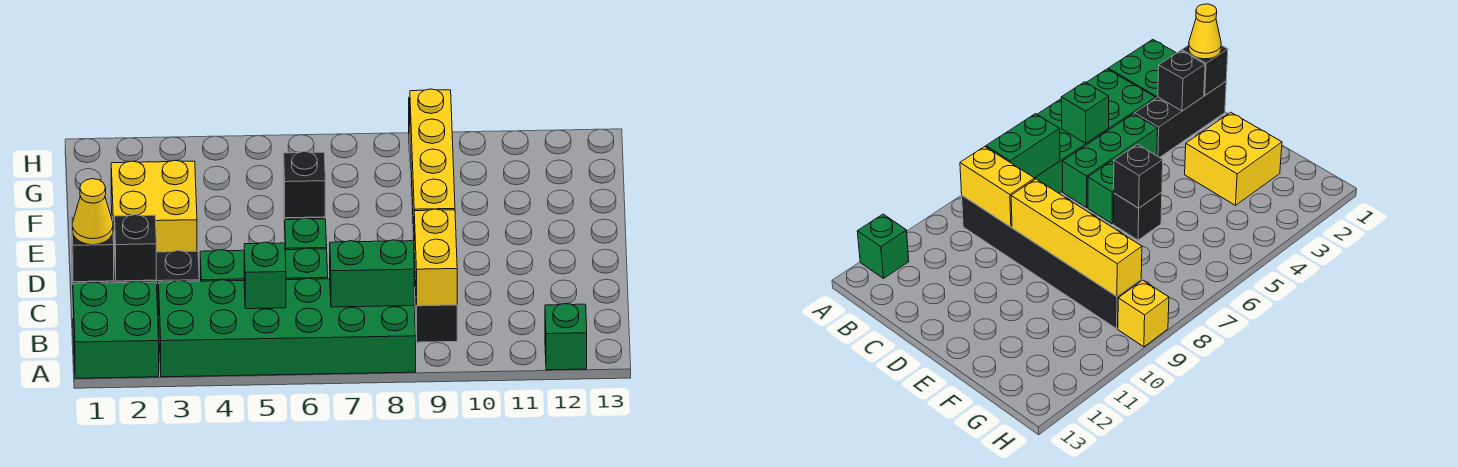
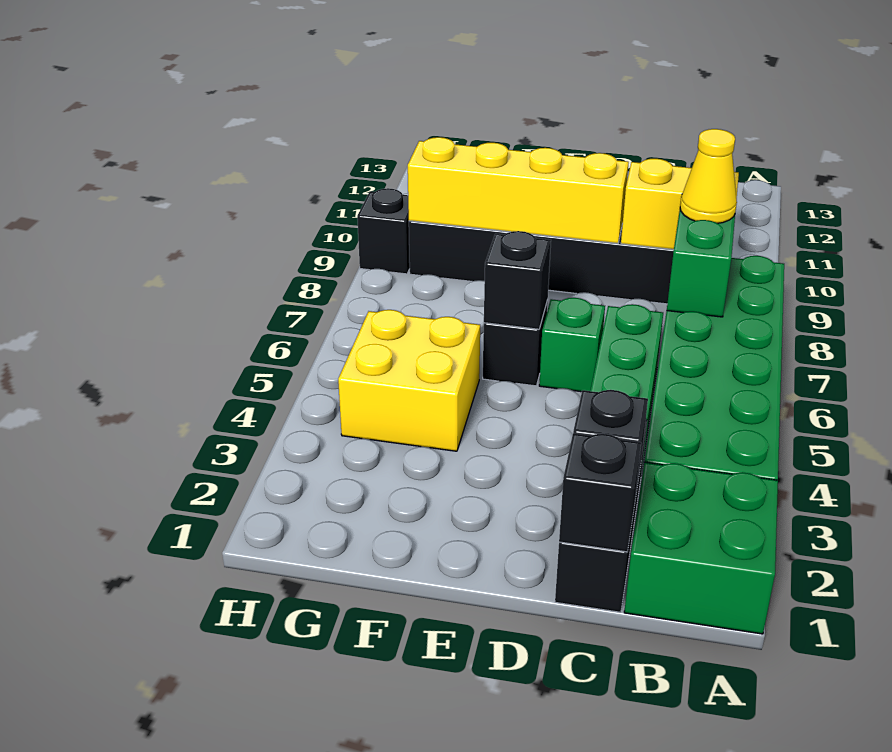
green brick A12 level 1 -> none
green brick B5 level 2 -> none
yellow cone C1 level 3 -> yellow cone B8 level 3
yellow brick E2:F3 level 1 -> yellow brick F4:G5 level 1
yellow brick H9 level 1 -> black brick H9 level 1

